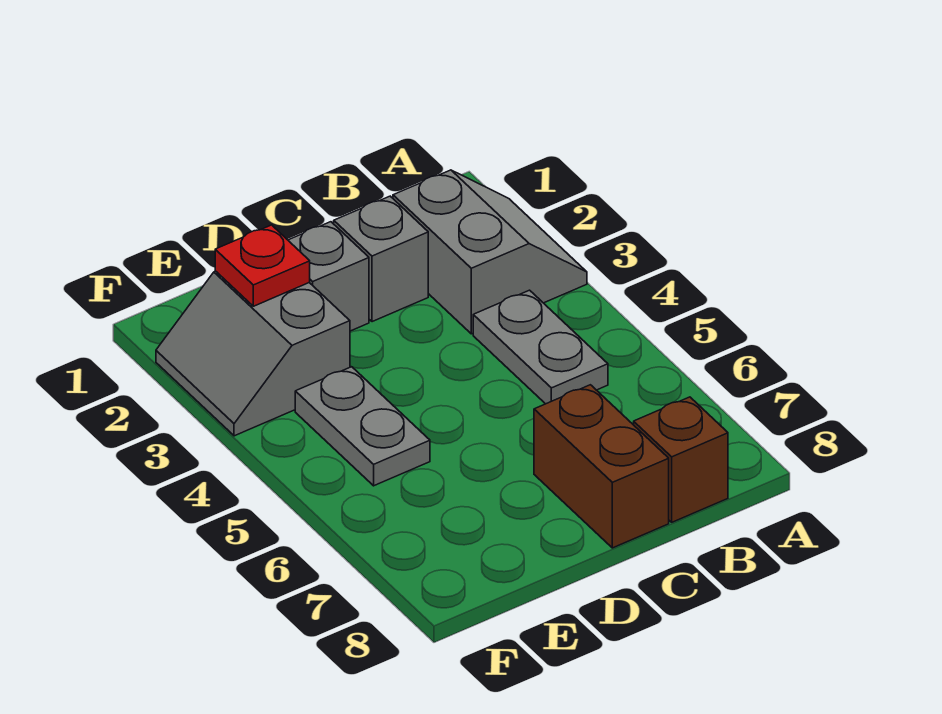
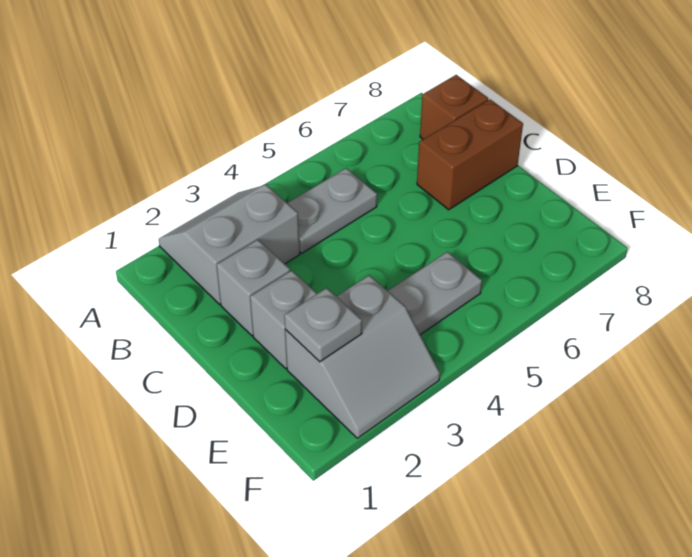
red plate E2 level 2 -> grey plate E2 level 2

